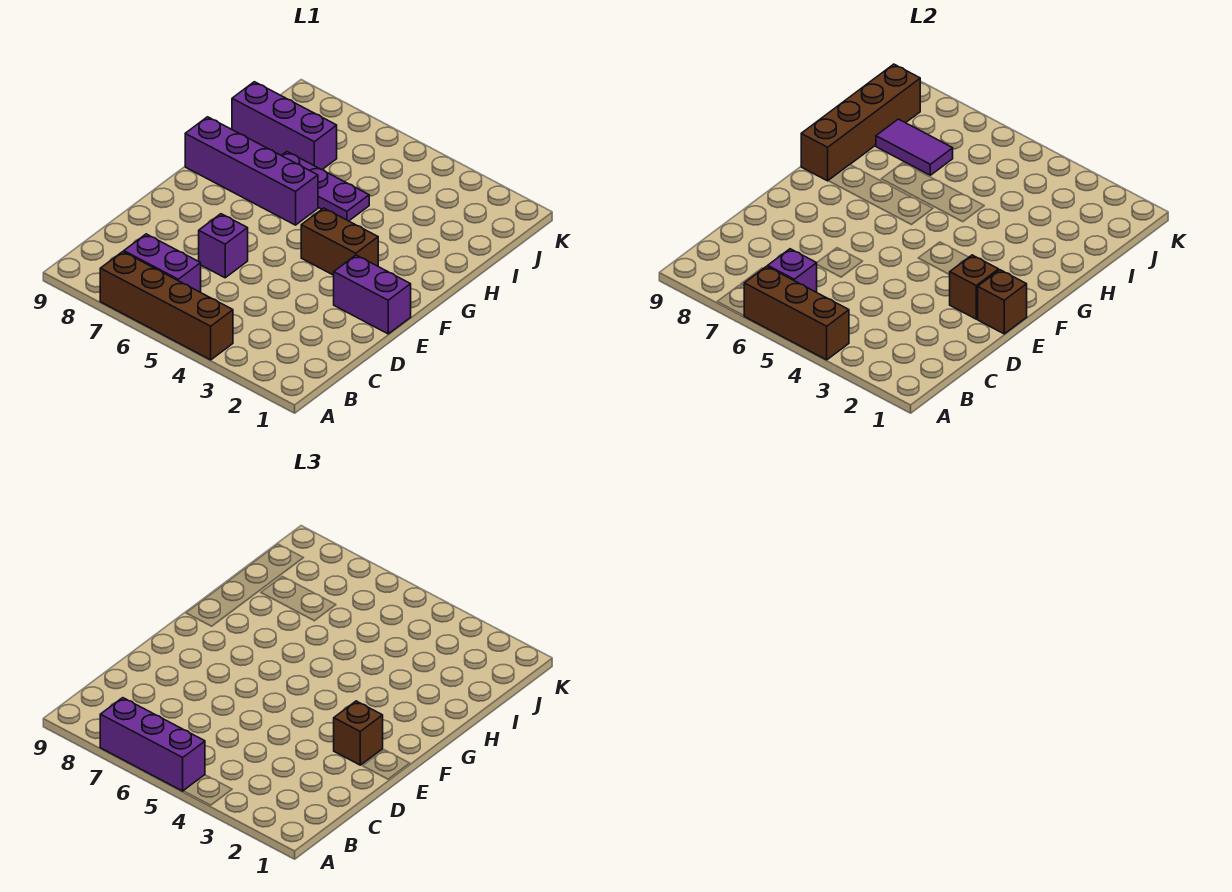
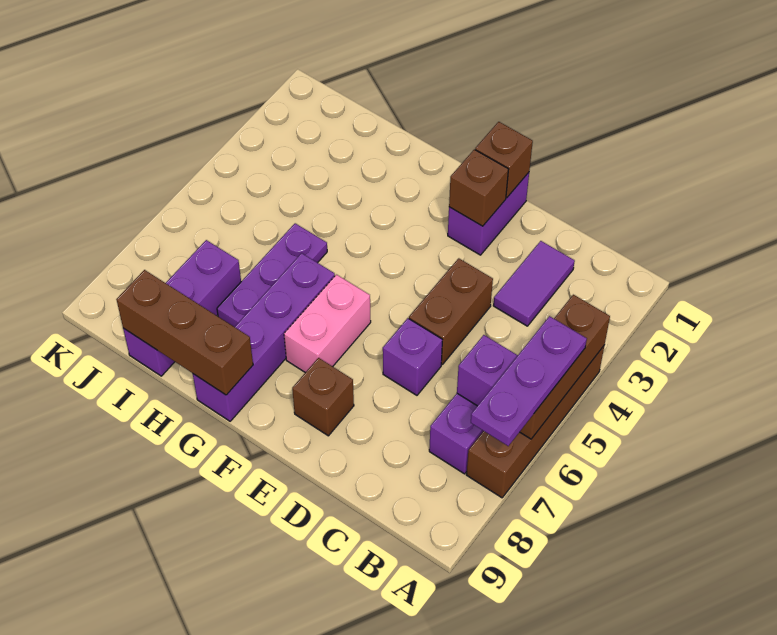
purple brick A5:A7 level 3 -> purple plate A5:A7 level 3
brown brick E2 level 3 -> brown brick E8 level 1
brown brick F3:F4 level 1 -> brown brick D4:D5 level 1
none -> pink brick F6:F7 level 1
brown brick G9:J9 level 2 -> brown brick G9:I9 level 2
purple tile I7:I8 level 2 -> purple tile C2:C3 level 1

